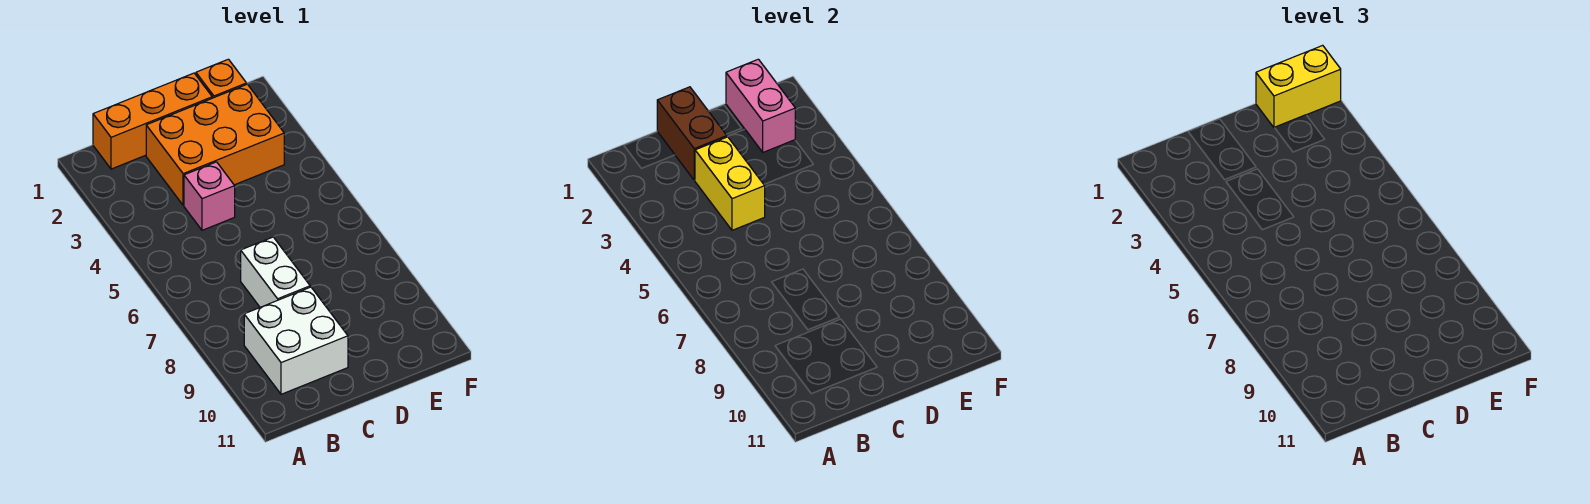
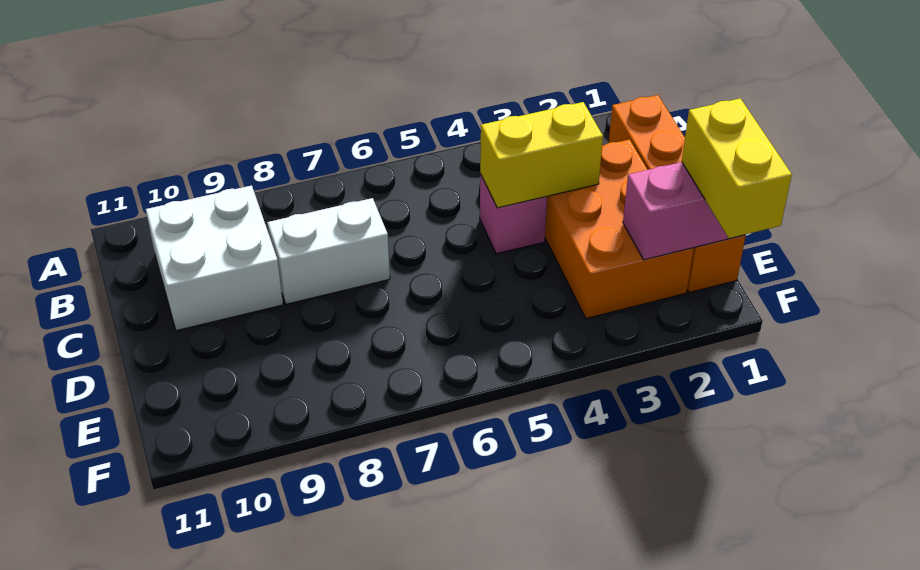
brown brick C1:C2 level 2 -> none

